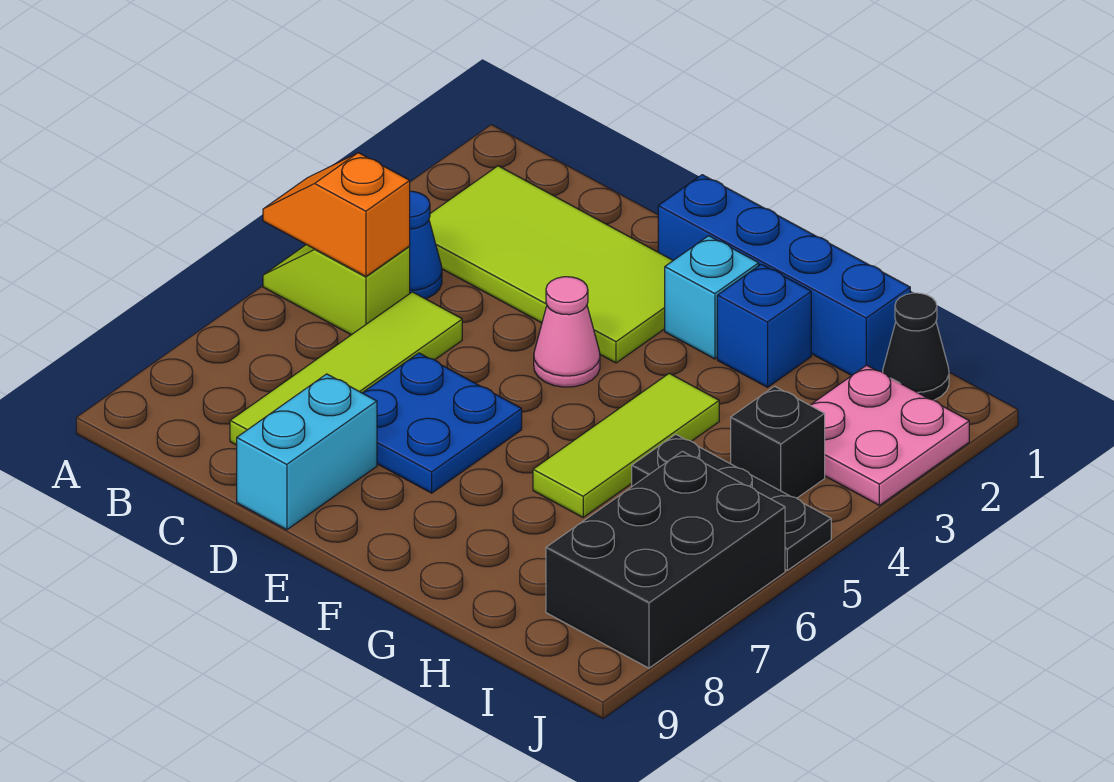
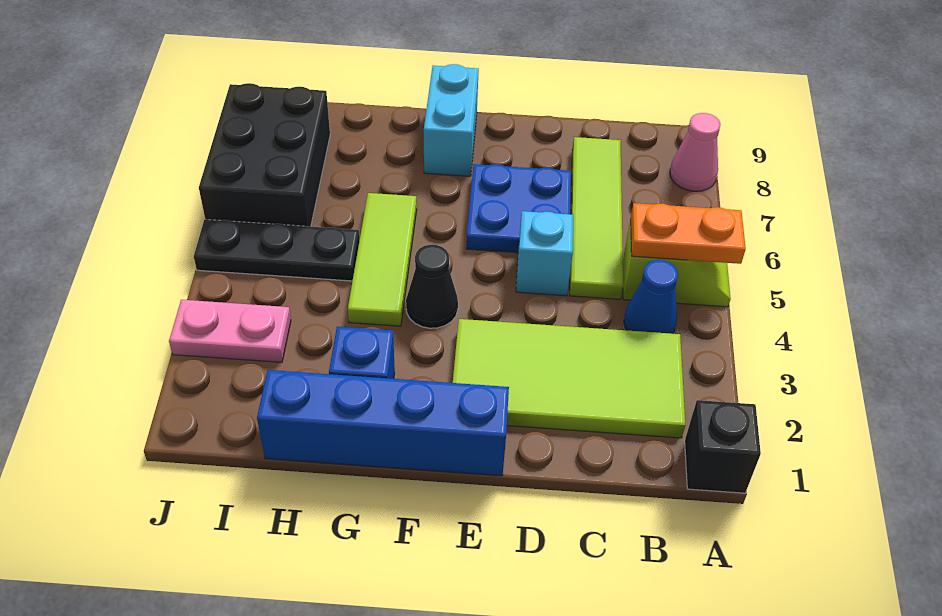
orange slope A5:B5 level 2 top B -> orange plate A5:B5 level 2
cyan brick D8:D9 level 1 -> cyan brick F8:F9 level 1
pink cone E4 level 1 -> pink cone A8 level 1
cyan brick F2 level 1 -> cyan brick D5 level 1
black cone I1 level 1 -> black cone F4 level 1
pink plate I2:J3 level 1 -> pink plate I3:J3 level 1
black brick I4 level 1 -> black brick A1 level 1

